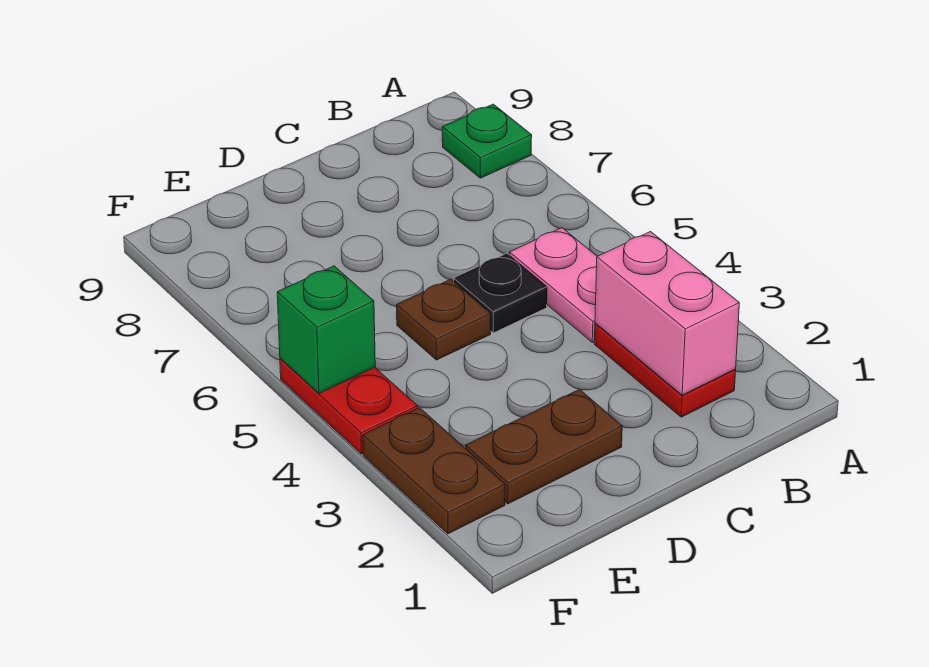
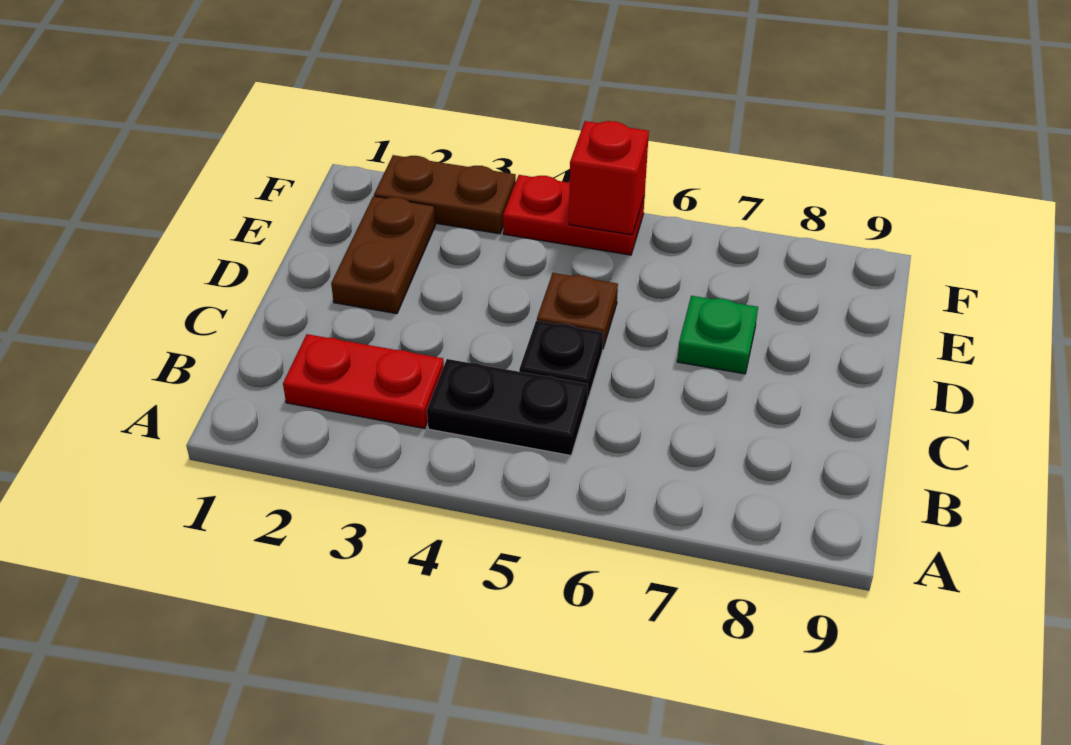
green plate A8 level 1 -> green plate D7 level 1
pink brick B2:B3 level 2 -> none
pink plate B4:B5 level 1 -> black plate B4:B5 level 1
green brick F5 level 2 -> red brick F5 level 2

